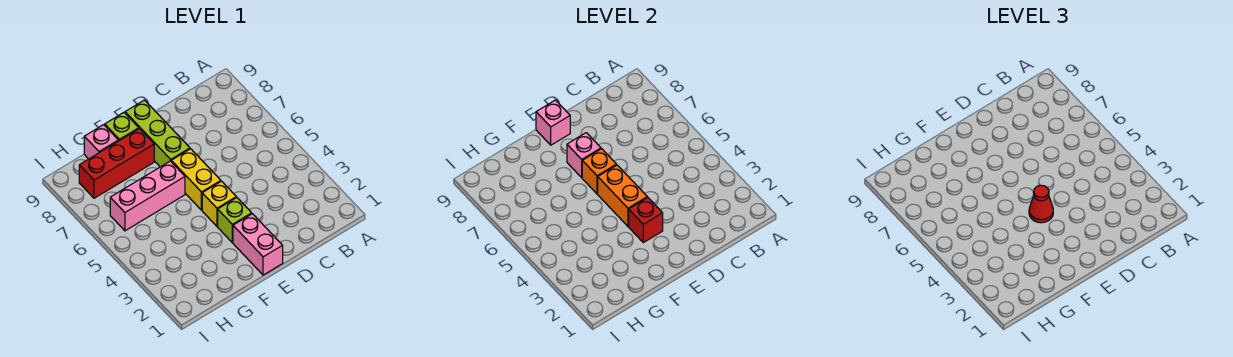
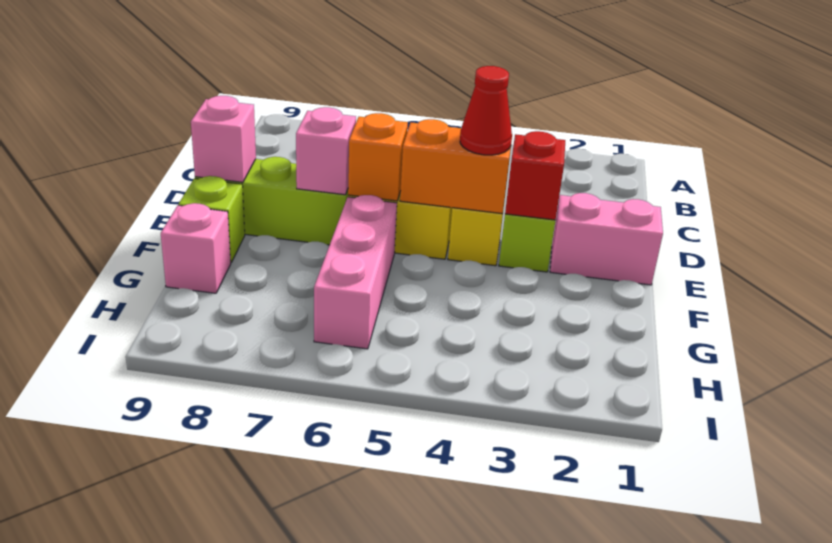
red brick F8:H8 level 1 -> none

